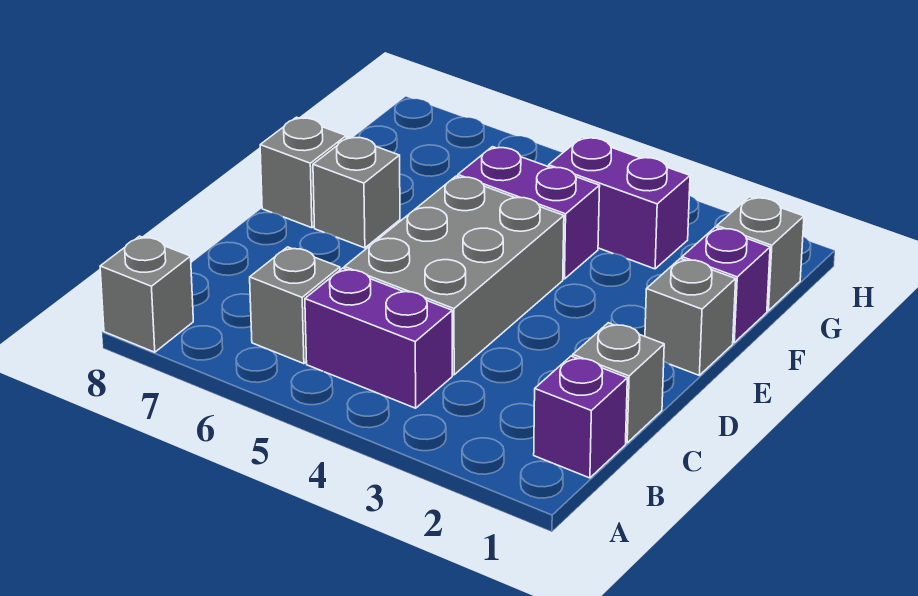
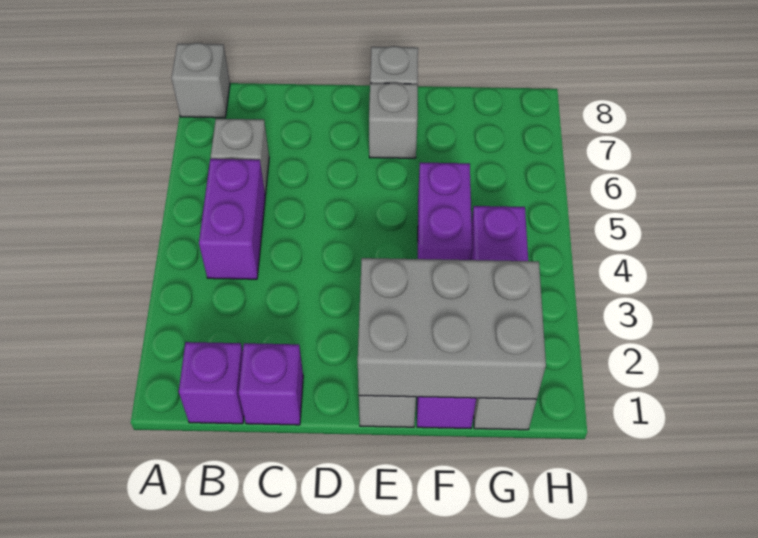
grey brick C1 level 1 -> purple brick C1 level 1
grey brick C4:E5 level 1 -> grey brick E1:G2 level 2

